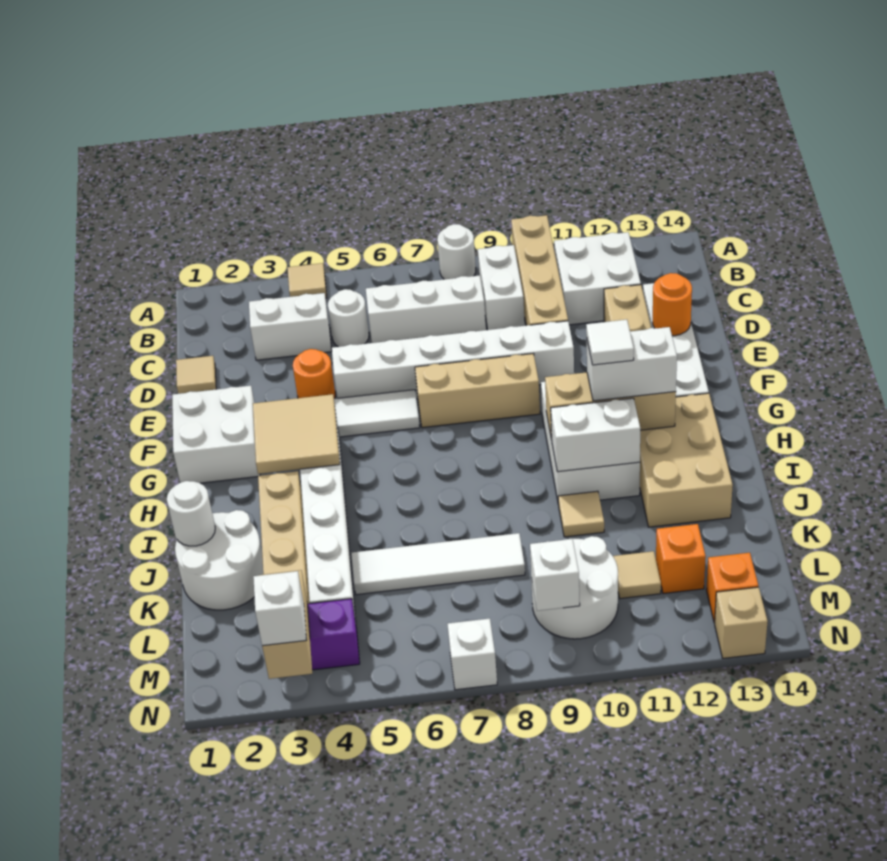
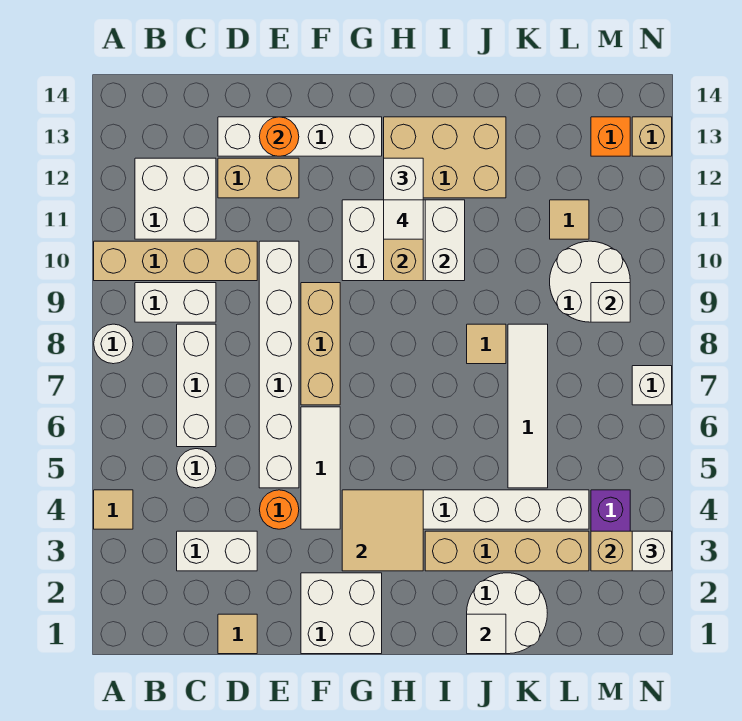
white brick C3:C4 level 1 -> white brick C3:D3 level 1
white round brick J1 level 2 -> white tile J1 level 2
tan tile J10 level 1 -> tan tile J8 level 1
orange brick L12 level 1 -> none

